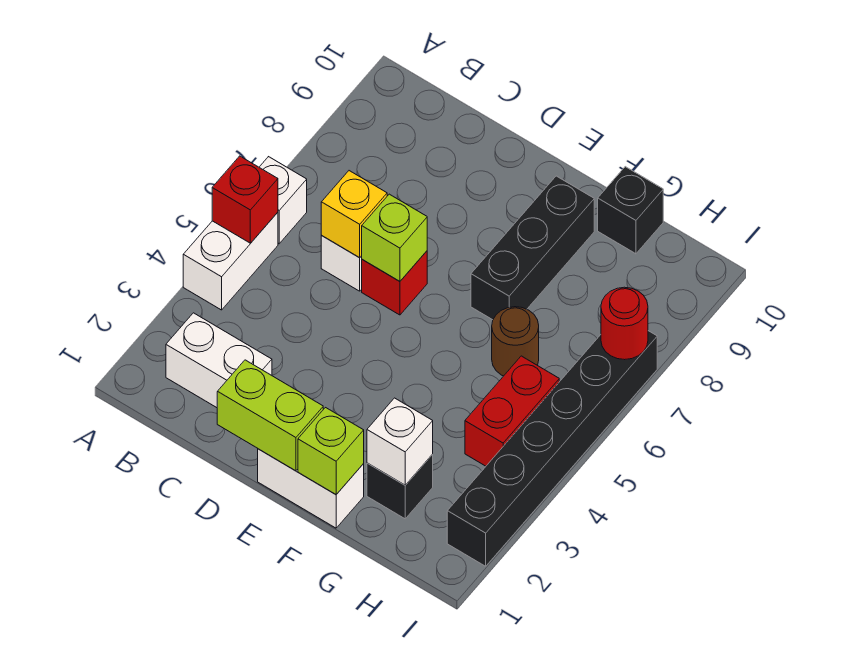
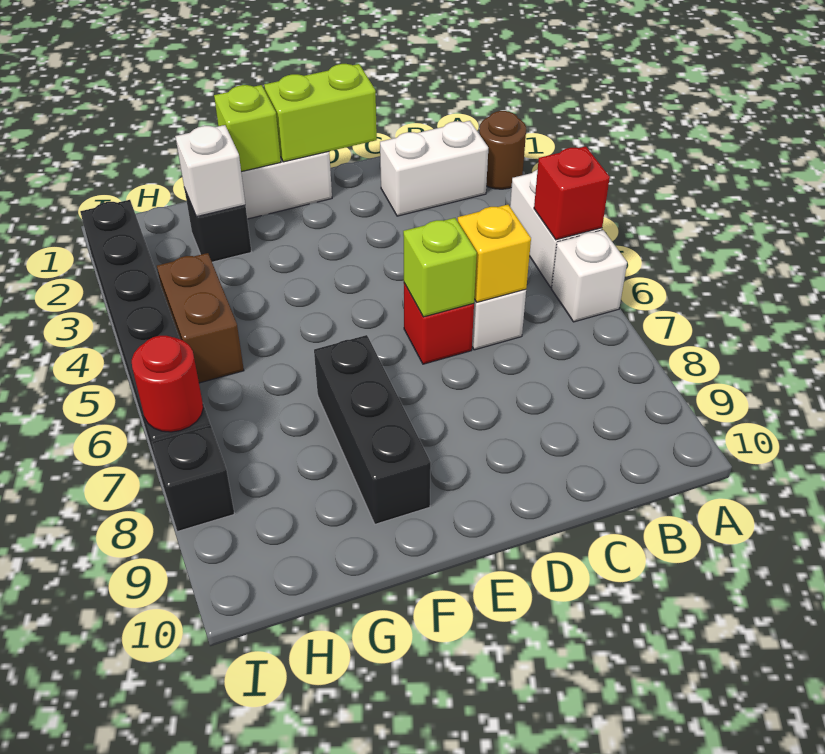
brown round brick G6 level 1 -> brown round brick A2 level 1
black brick G10 level 1 -> black brick I8 level 1
red brick H4:H5 level 1 -> brown brick H4:H5 level 1

